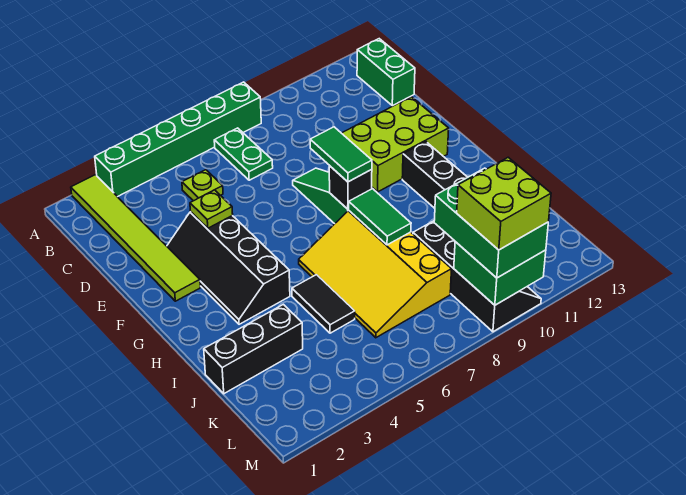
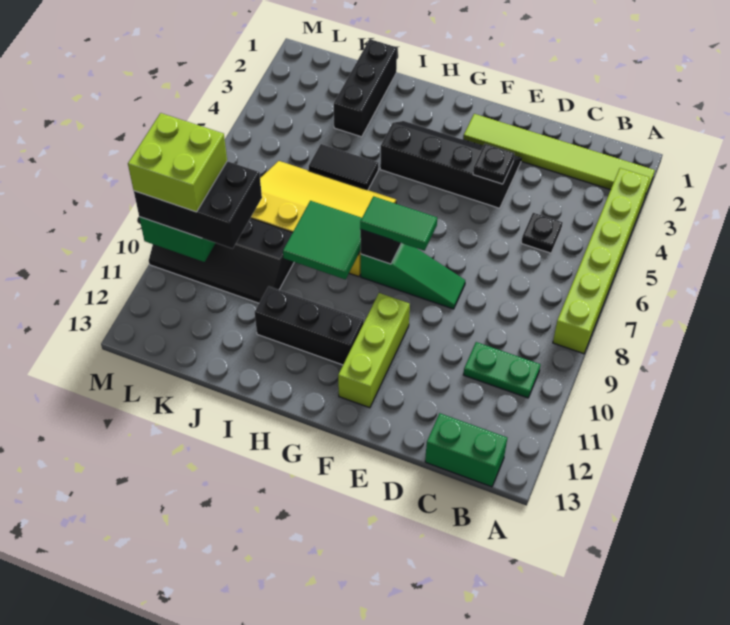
green brick A3:A8 level 1 -> lime brick A3:A8 level 1
green plate B7:C7 level 1 -> green plate B10:C10 level 1
lime plate C5 level 1 -> black plate C5 level 1
lime plate E4 level 2 -> black plate E4 level 2
lime brick E10:F12 level 1 -> lime brick F10:F12 level 1
green tile H8:I8 level 2 -> green tile H8:I9 level 2
green brick K9:M10 level 3 -> black brick K9:M10 level 3

